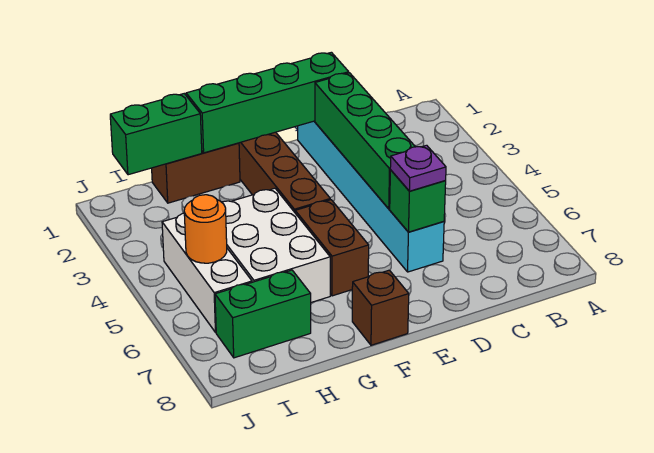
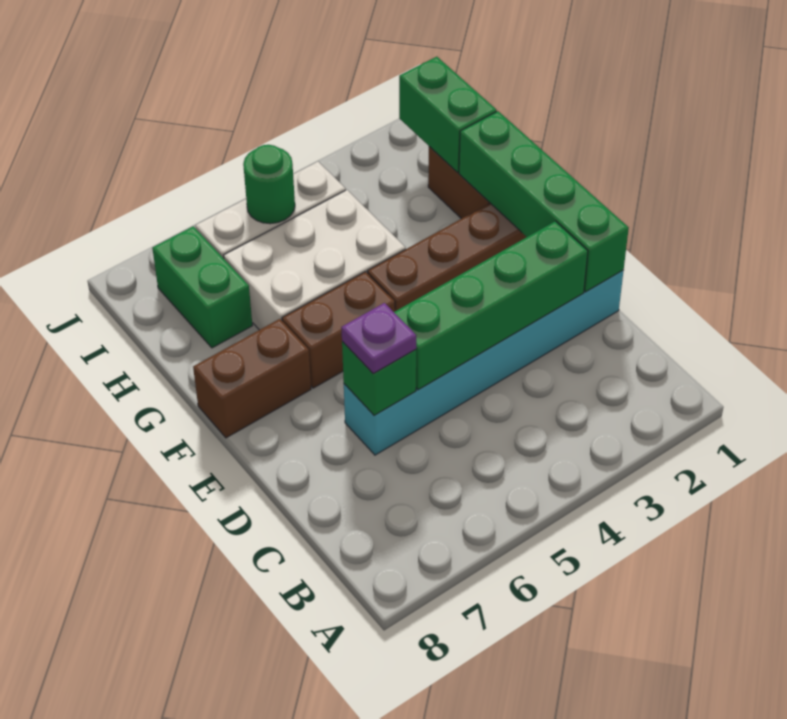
brown brick F8 level 1 -> brown brick F7:F8 level 1
orange round brick I5 level 2 -> green round brick I5 level 2

